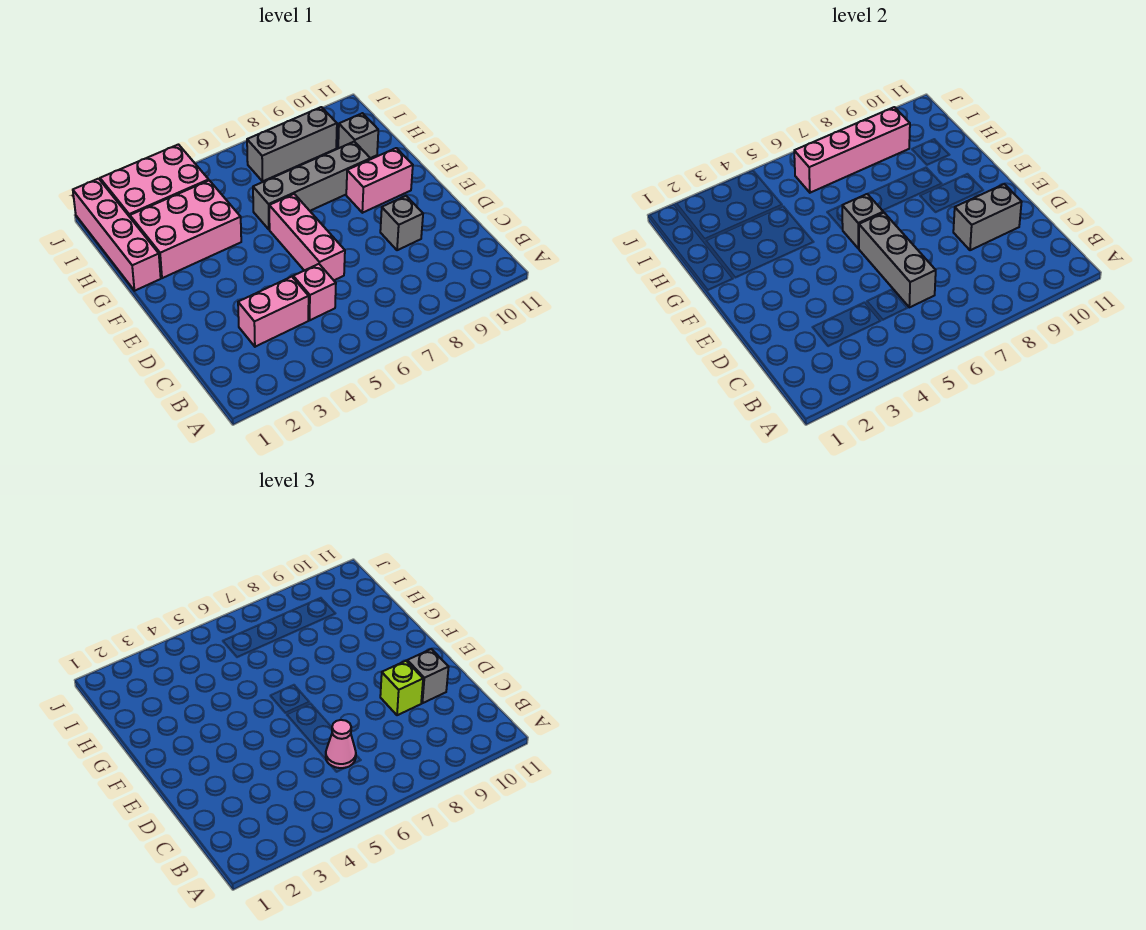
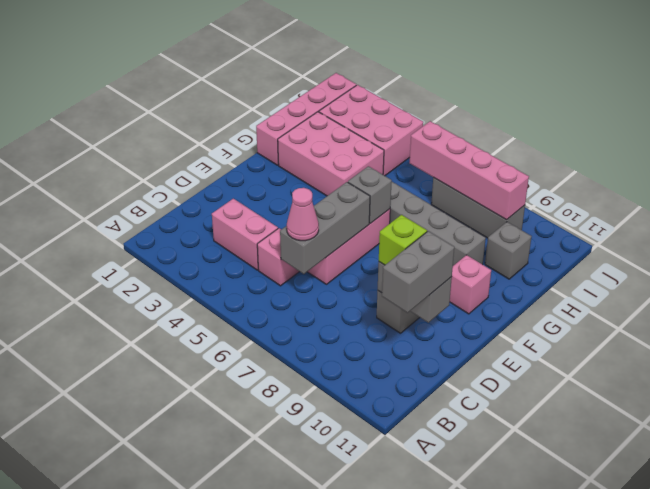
grey brick D10 level 3 -> grey brick C10:D10 level 3
pink brick F9:F10 level 1 -> pink brick F10 level 1

